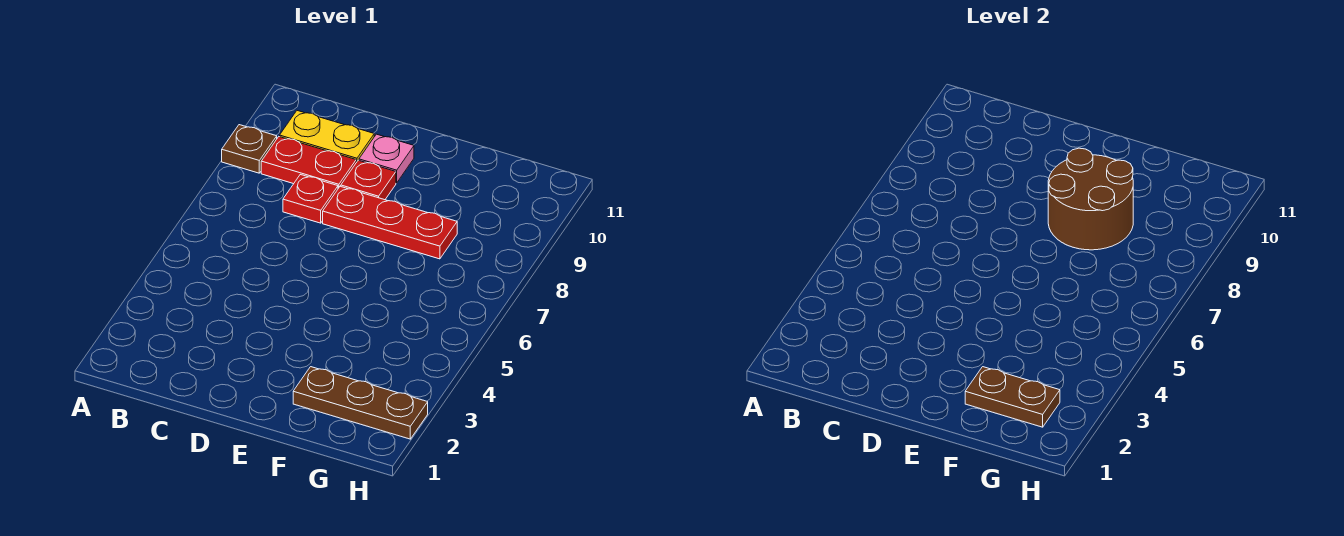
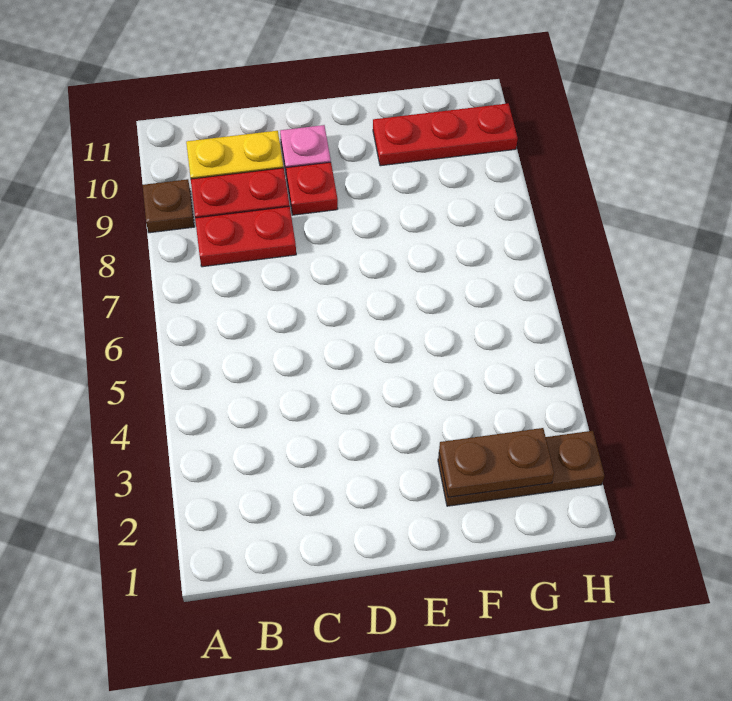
red plate C8 level 1 -> red plate B8:C8 level 1
red plate D8:F8 level 1 -> red plate F10:H10 level 1
brown round brick E8:F9 level 2 -> none

